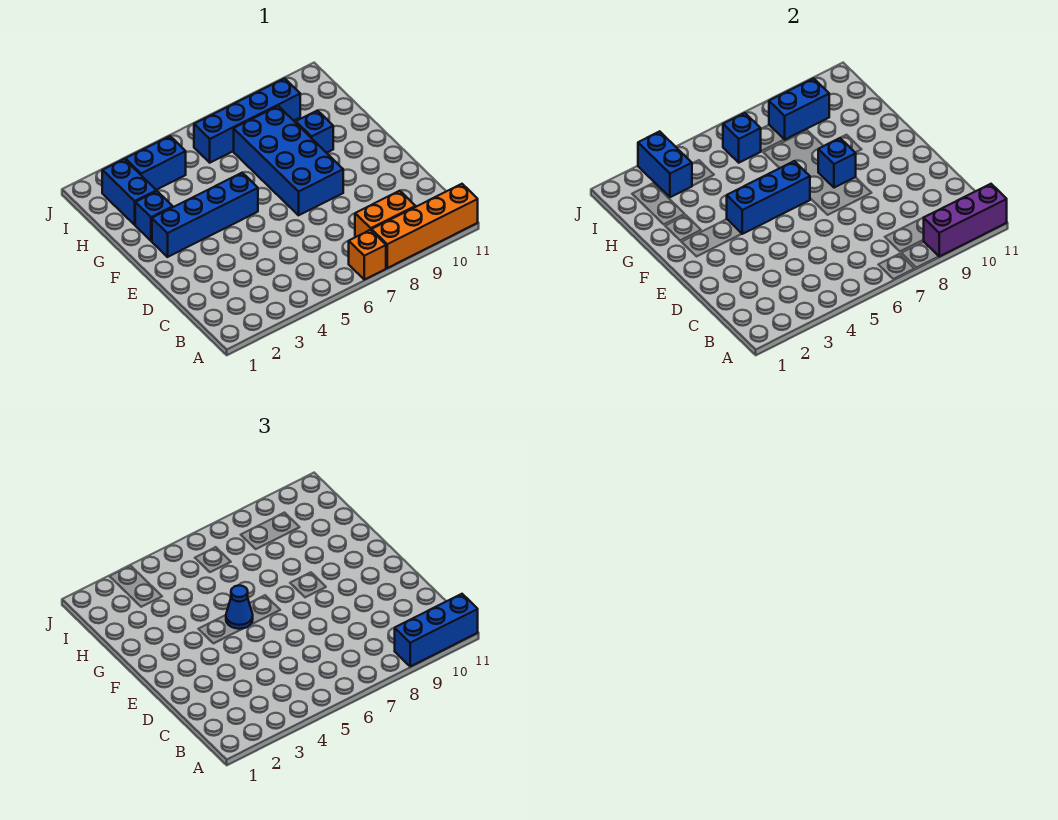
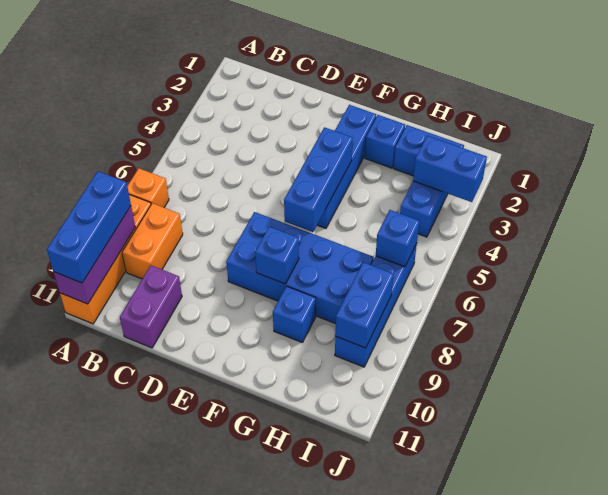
none -> purple brick C10:C11 level 1
blue cone F5 level 3 -> none

